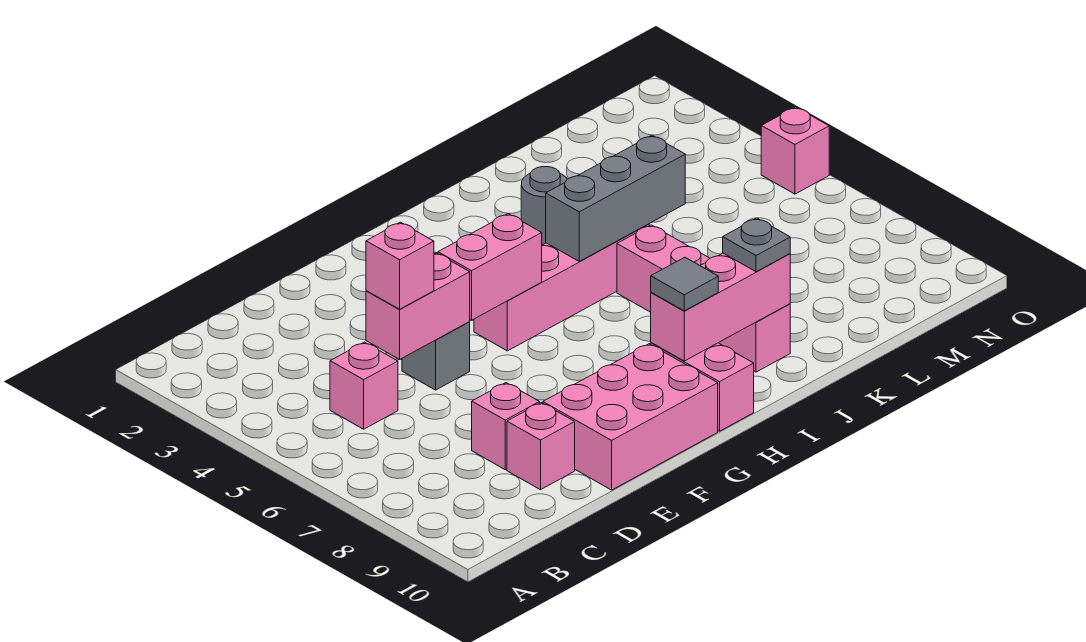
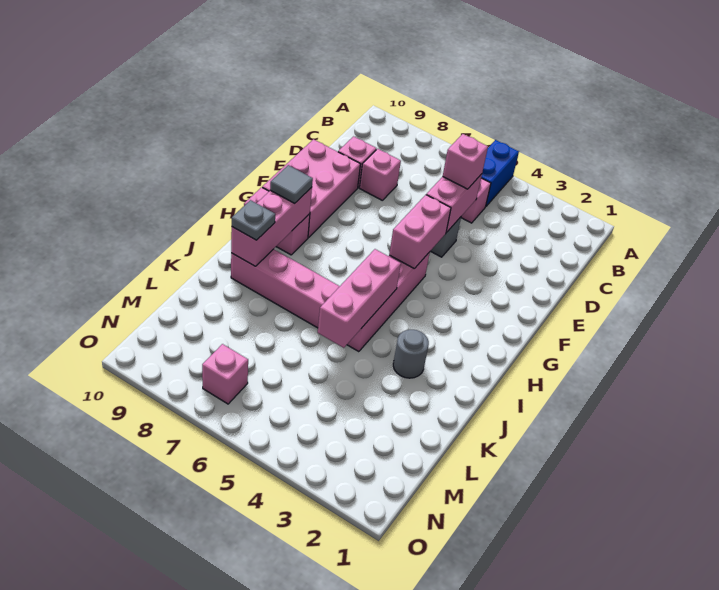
none -> blue brick A5:B5 level 1
grey brick I5:K5 level 2 -> pink brick I5:K5 level 2
pink brick O5 level 1 -> pink brick N7 level 1

